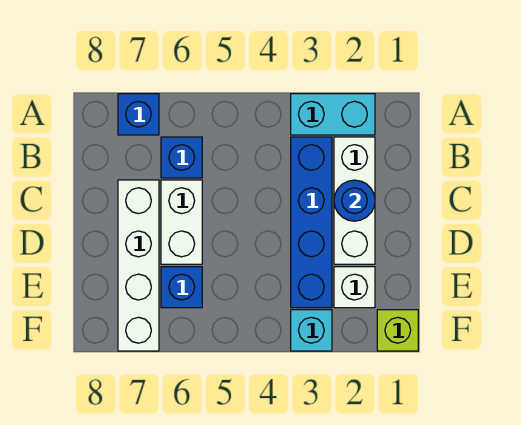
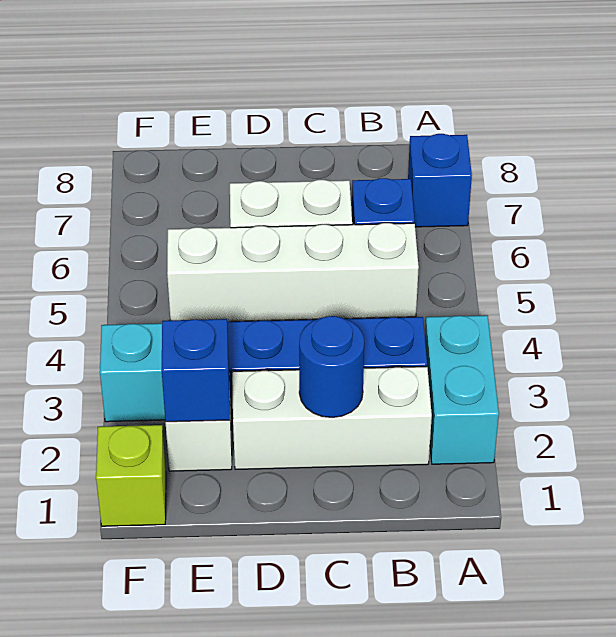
white brick C7:F7 level 1 -> white brick B5:E5 level 1
blue brick E6 level 1 -> blue brick E2 level 2

